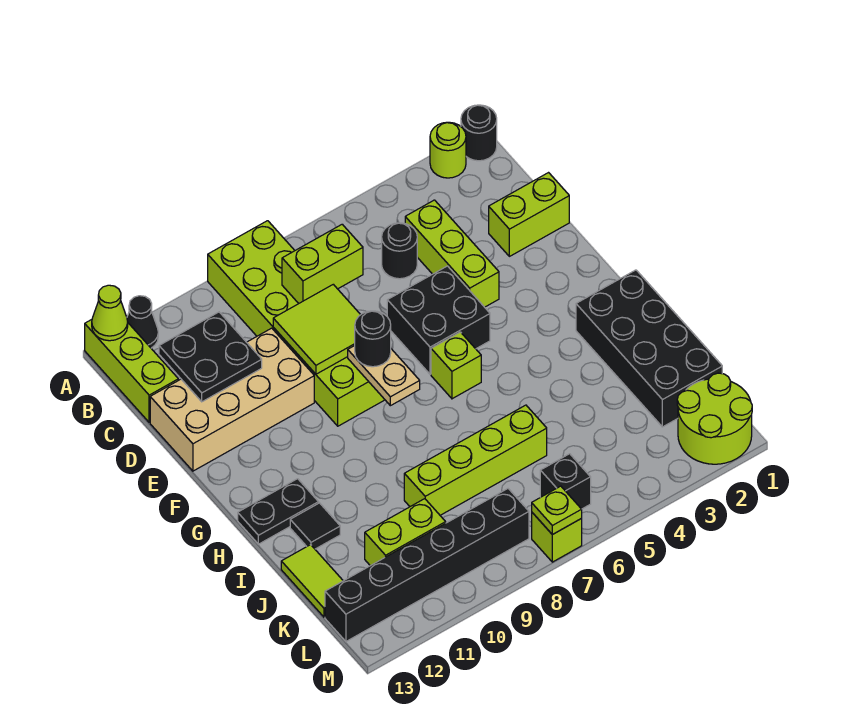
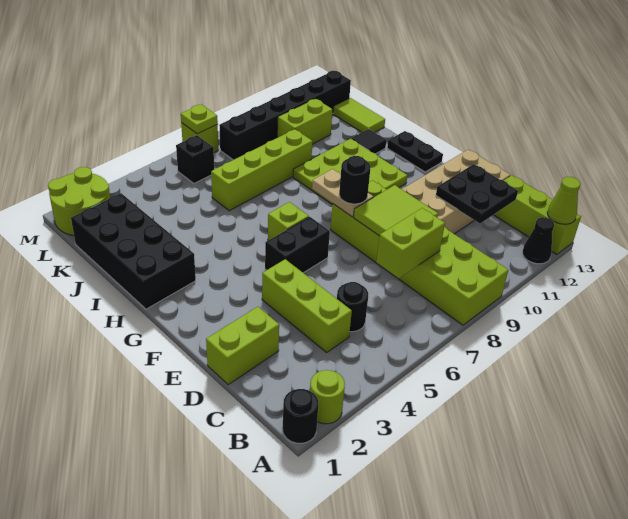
black brick E5:F6 level 1 -> black brick F5:F6 level 1
none -> lime plate G9:I11 level 1
black plate H12:H13 level 1 -> black plate G13:H13 level 1

